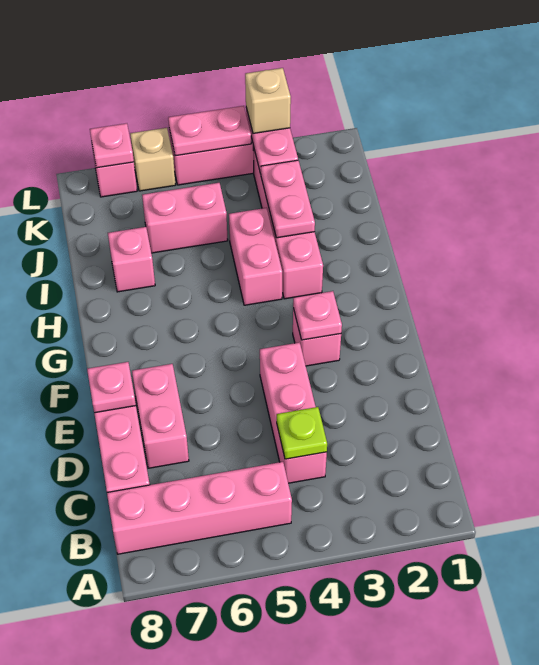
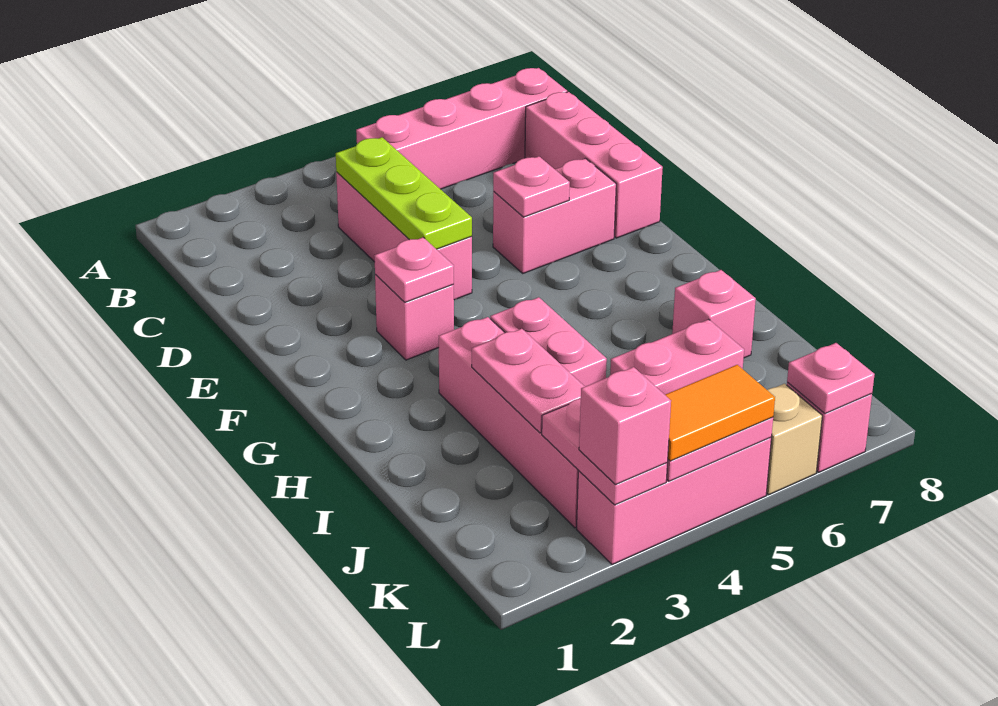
lime plate C4 level 2 -> lime plate C4:E4 level 2
pink brick D7:E7 level 1 -> pink brick E6:E7 level 1
pink plate E8 level 2 -> pink plate E6 level 2
tan brick L3 level 3 -> pink brick L3 level 3
none -> orange tile L4:L5 level 3

